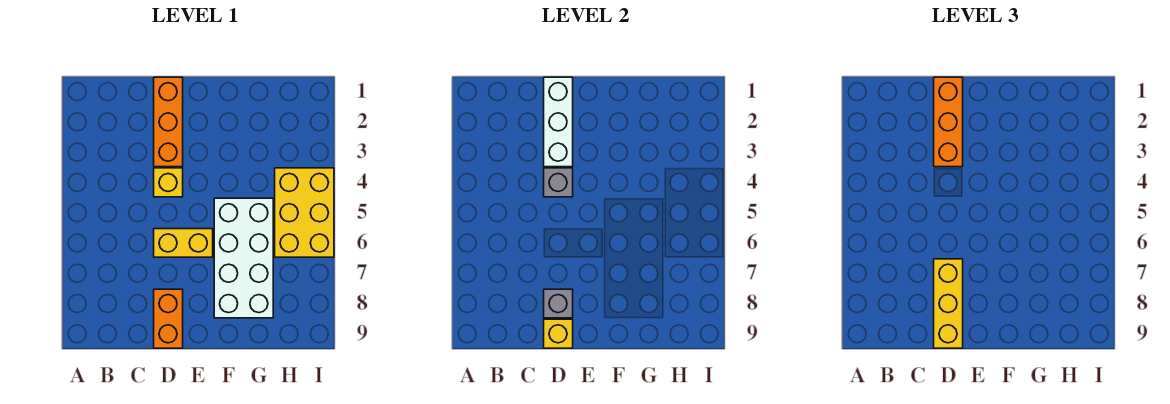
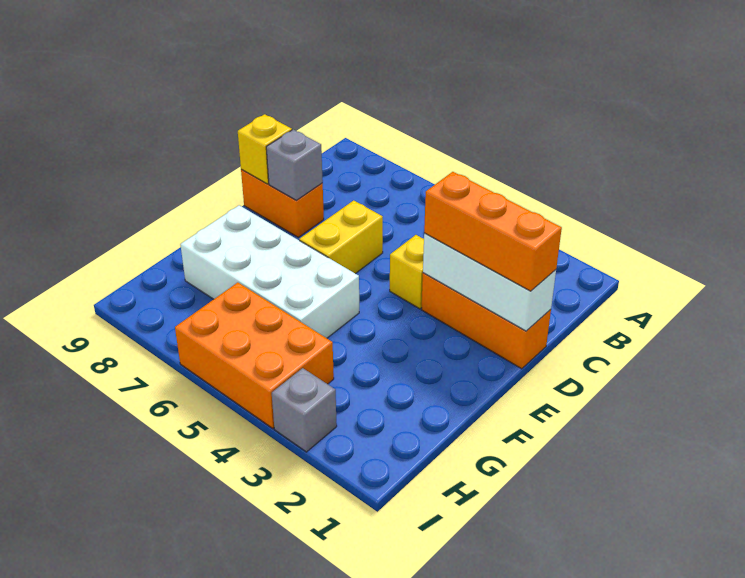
grey brick D4 level 2 -> grey brick I3 level 1
yellow brick D7:D9 level 3 -> none
yellow brick H4:I6 level 1 -> orange brick H4:I6 level 1

